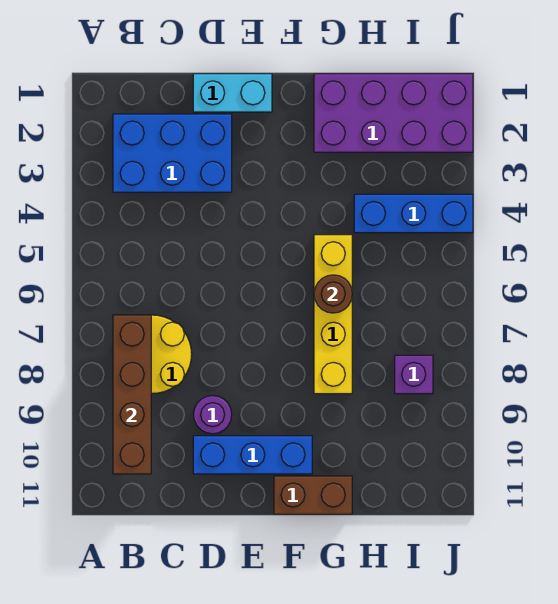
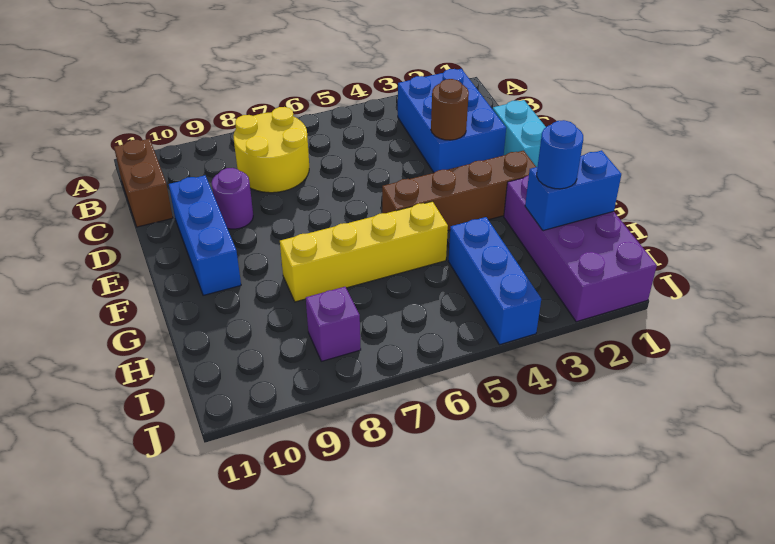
brown brick B7:B10 level 2 -> brown brick F2:F5 level 1
brown brick F11:G11 level 1 -> brown brick B11:C11 level 1
brown round brick G6 level 2 -> brown round brick D3 level 2
none -> blue brick H1:H2 level 2
none -> blue round brick H2 level 3

